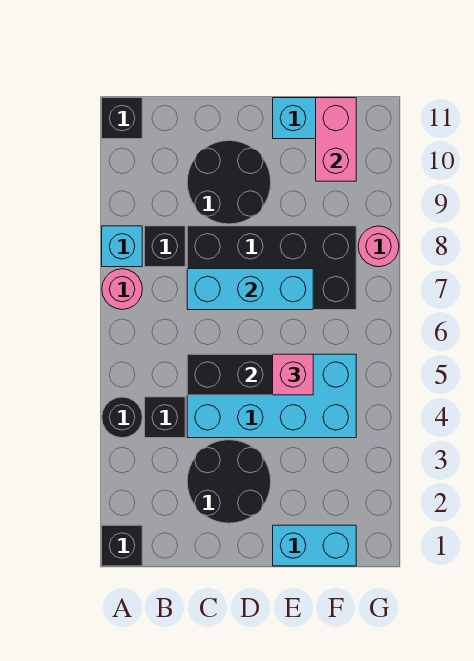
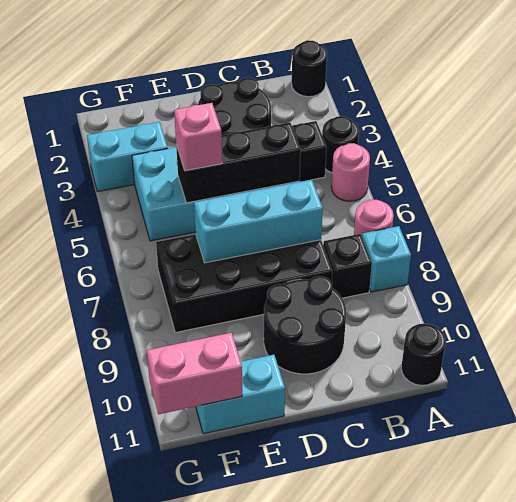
black brick A1 level 1 -> black round brick A1 level 1
black brick A11 level 1 -> black round brick A11 level 1
cyan brick E1:F1 level 1 -> cyan brick F3:G3 level 1
pink brick F10:F11 level 2 -> pink brick F11:G11 level 2
pink round brick G8 level 1 -> pink round brick A5 level 1

